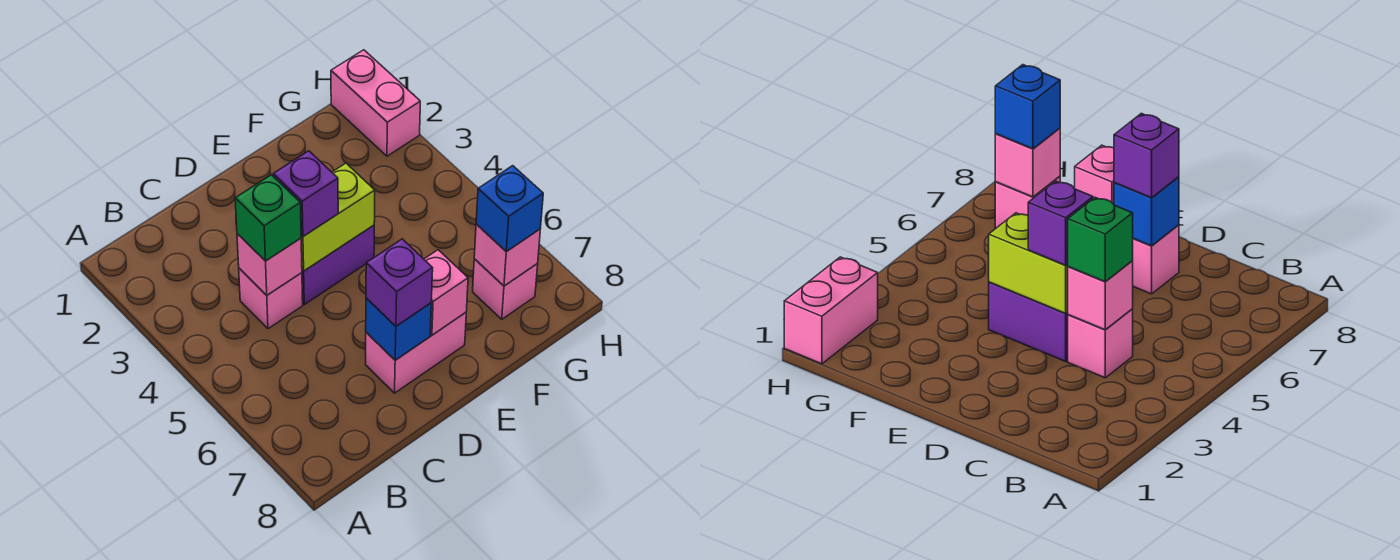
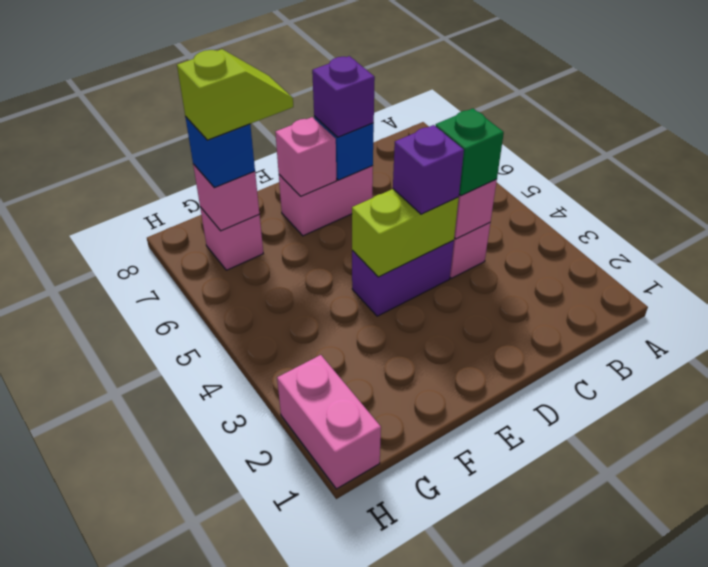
none -> lime slope F7:G7 level 4 top G

